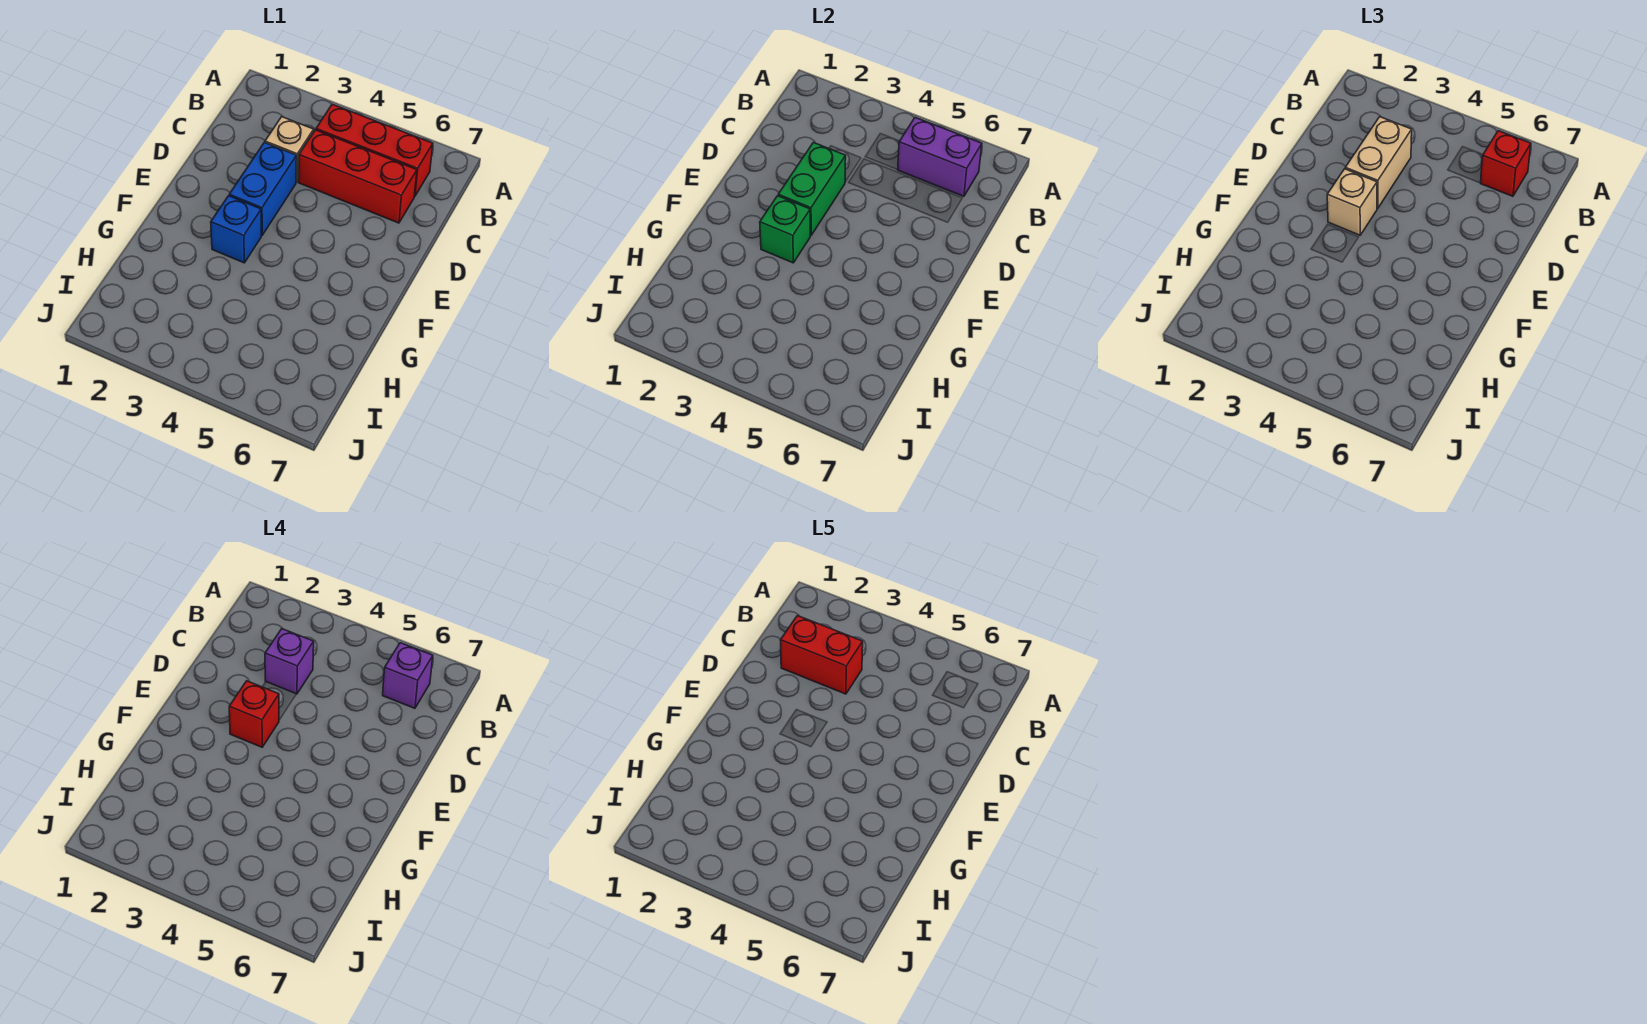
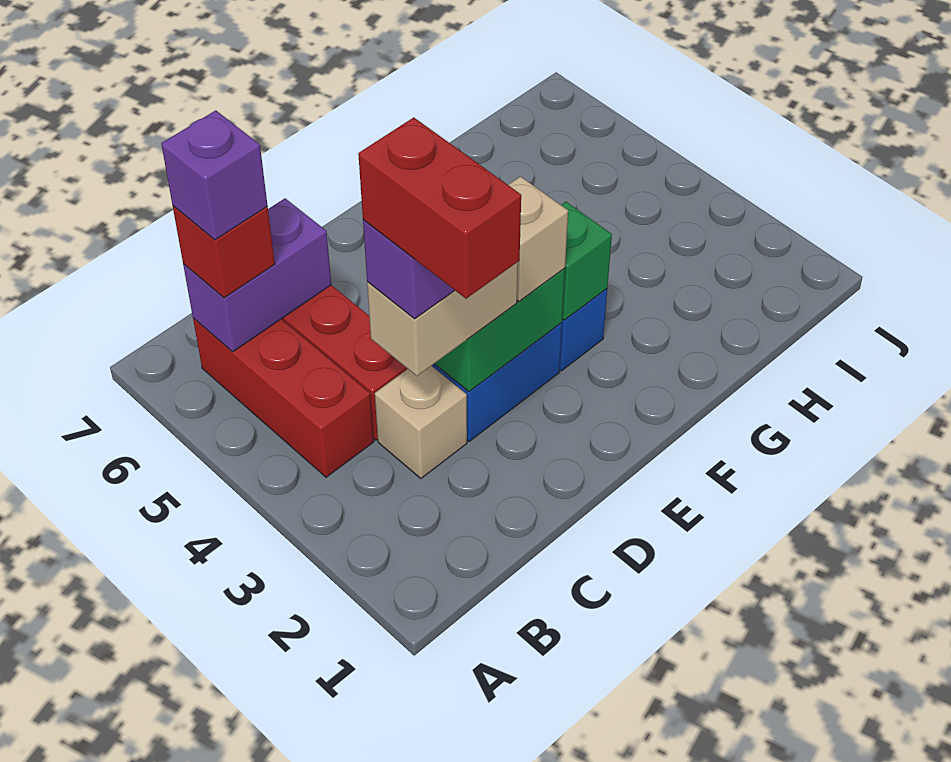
purple brick B5:B6 level 2 -> purple brick B6:C6 level 2
red brick E3 level 4 -> none

